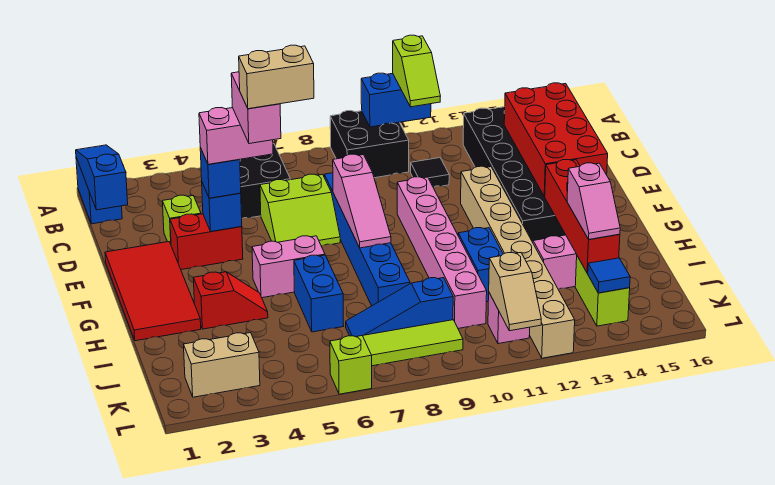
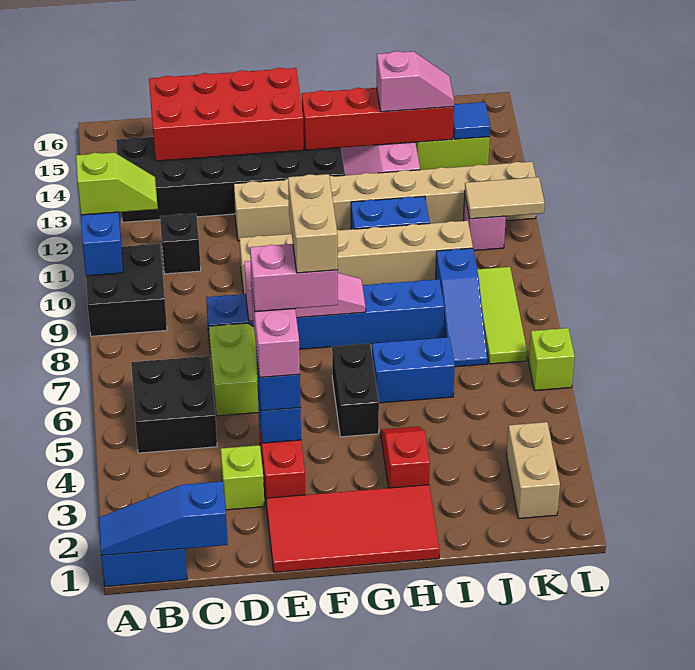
black tile C11 level 1 -> black brick C11 level 1
pink brick E10:J10 level 1 -> tan brick E10:J10 level 1
pink brick G5:G6 level 1 -> black brick G5:G6 level 1
tan slope K11:L11 level 2 top K -> tan tile K11:L11 level 2

